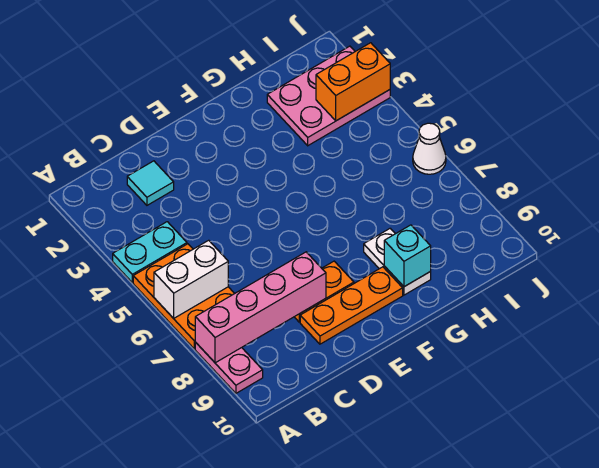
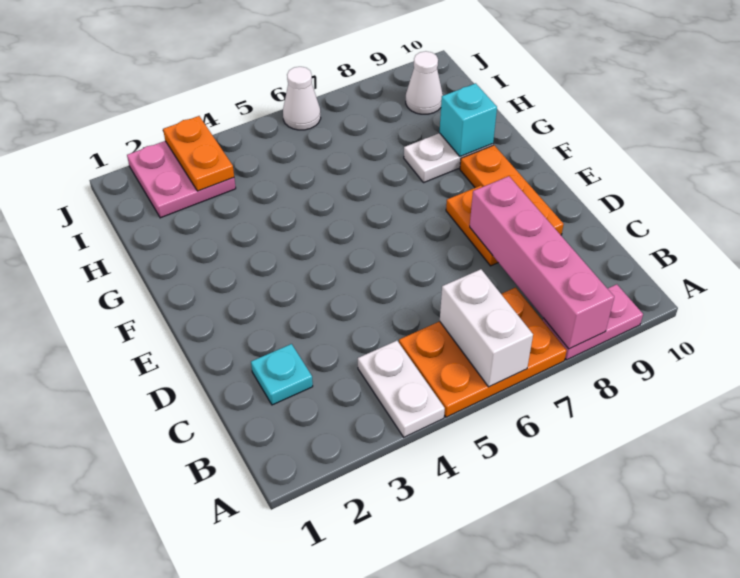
cyan plate A4:B4 level 1 -> white plate A4:B4 level 1
cyan tile C2 level 1 -> cyan plate C2 level 1
pink plate H2:J3 level 1 -> pink plate I2:J3 level 1
orange brick I3:J3 level 2 -> orange plate I3:J3 level 2
none -> white cone I9 level 1

